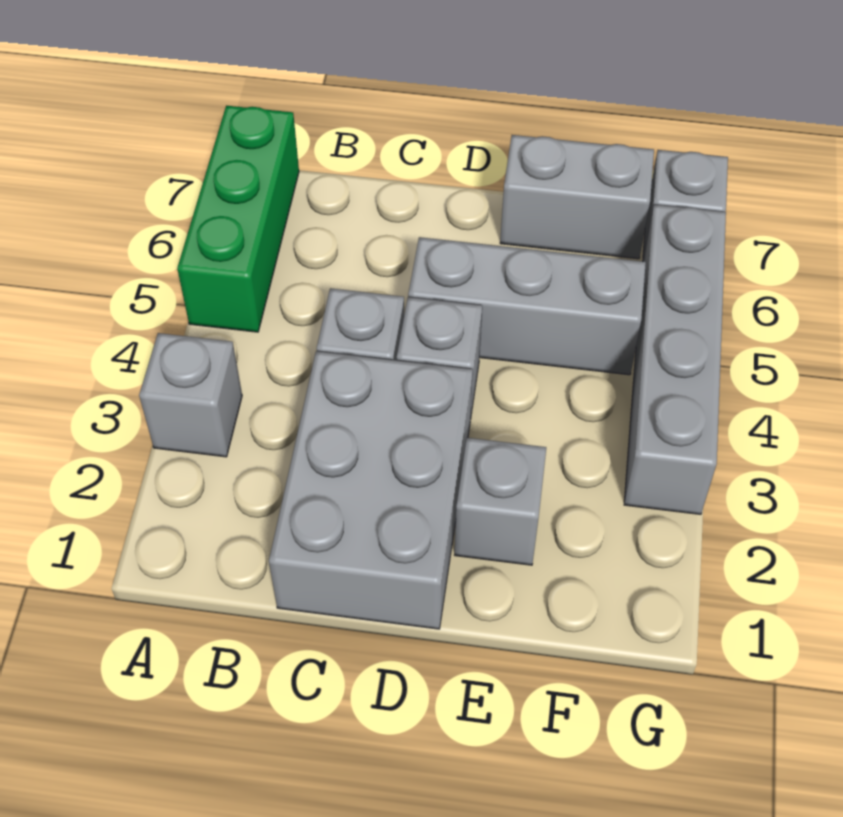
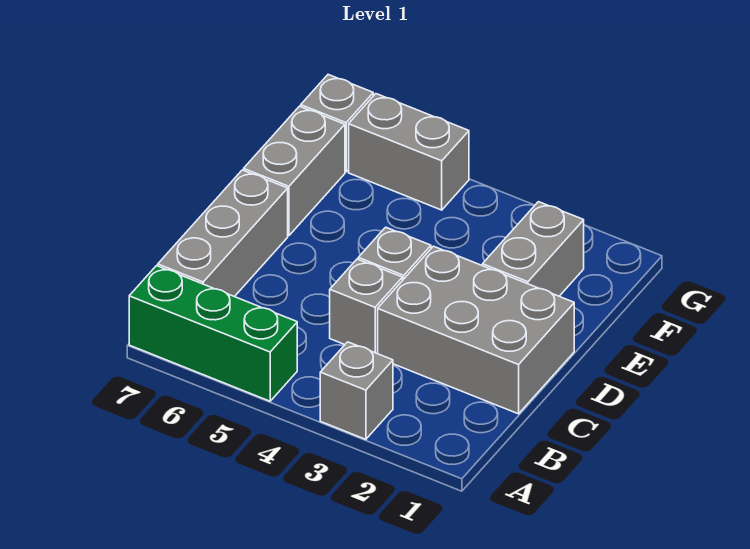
grey brick D5:F5 level 1 -> grey brick B7:D7 level 1
grey brick E2 level 1 -> grey brick E2:F2 level 1
grey brick G3:G6 level 1 -> grey brick G5:G6 level 1

